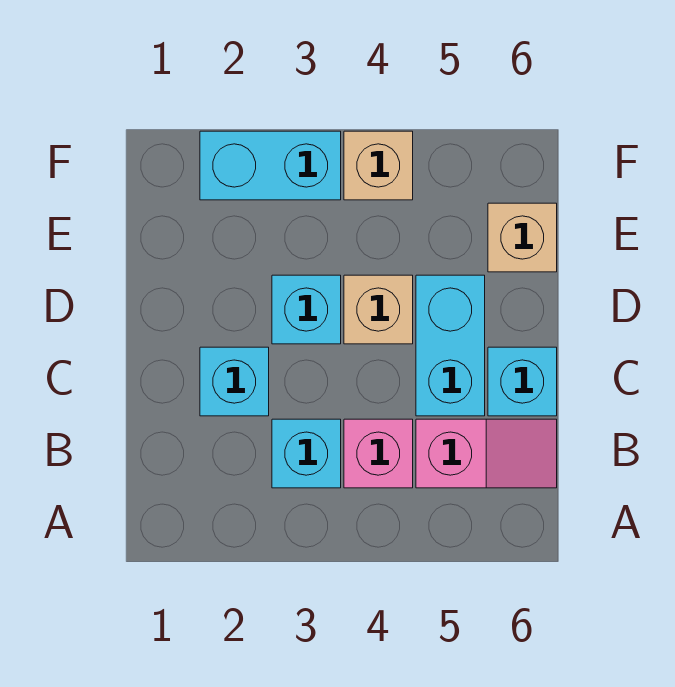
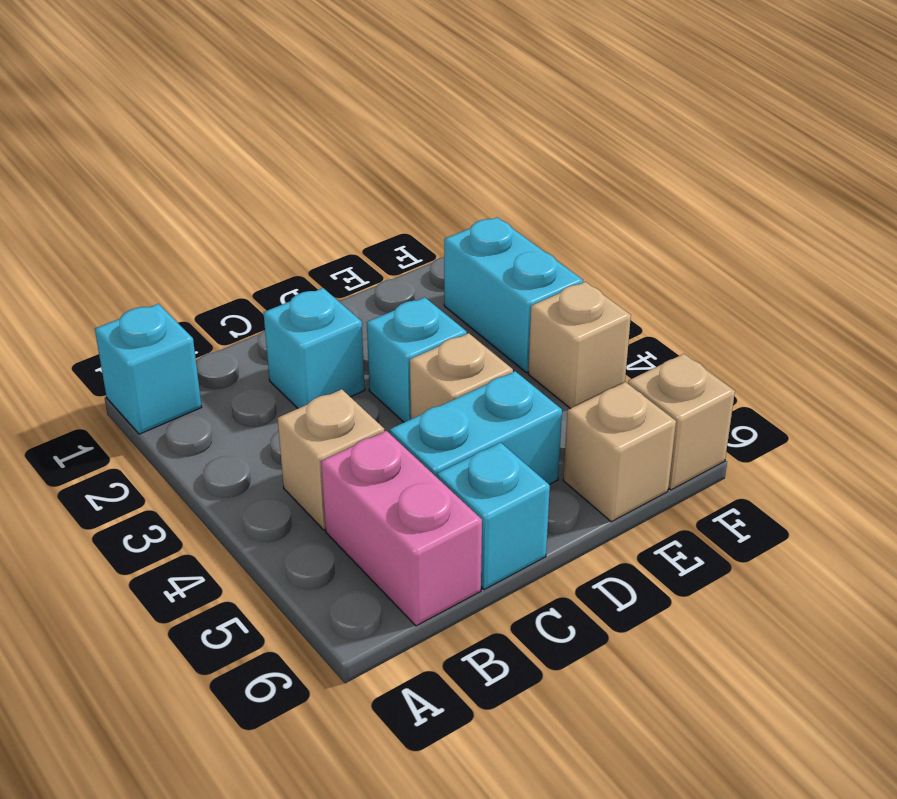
cyan brick B3 level 1 -> cyan brick A1 level 1
pink brick B4 level 1 -> tan brick B4 level 1
pink slope B5:B6 level 1 top 5 -> pink brick B5:B6 level 1
none -> tan brick F6 level 1

